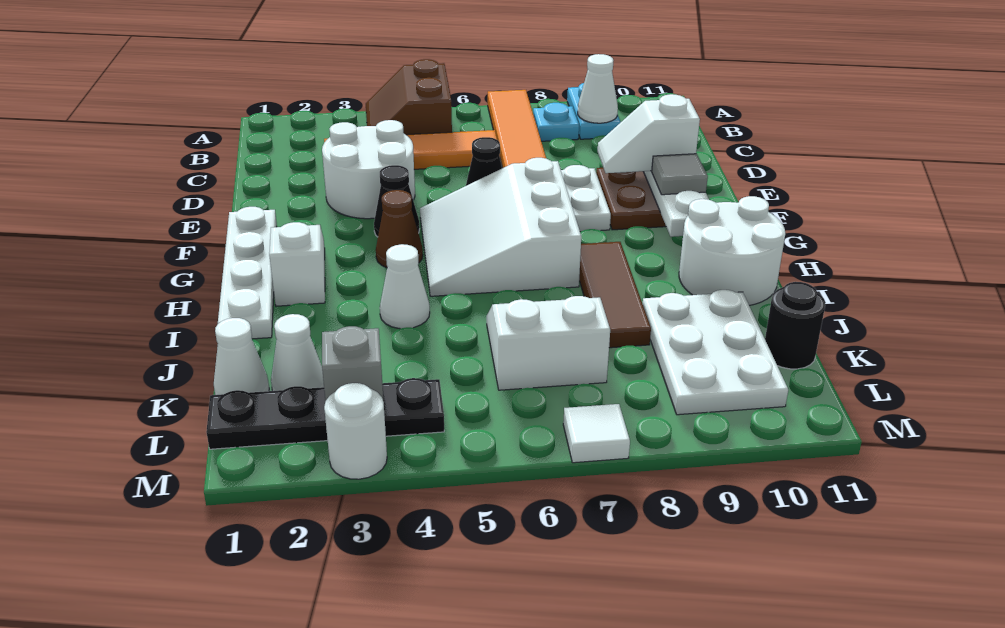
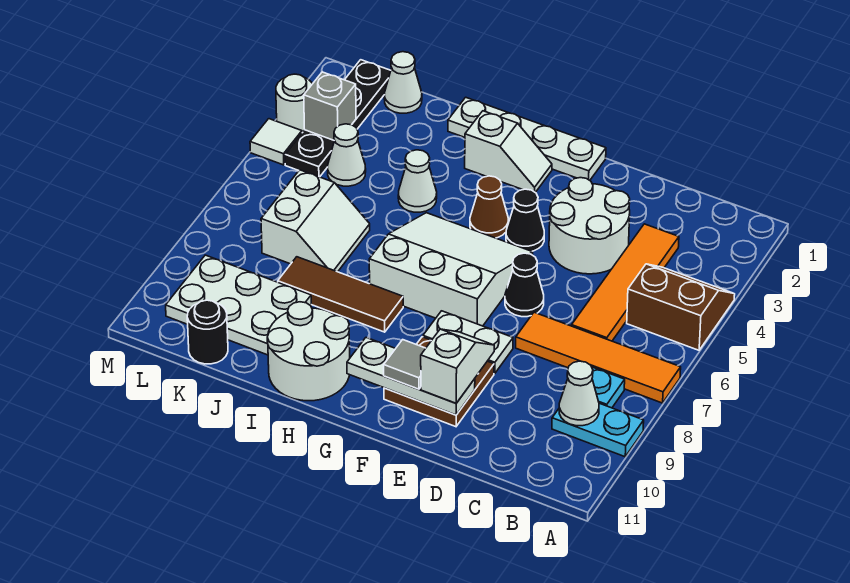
white cone K2 level 1 -> white cone K4 level 1
white tile M7 level 1 -> white tile M4 level 1

